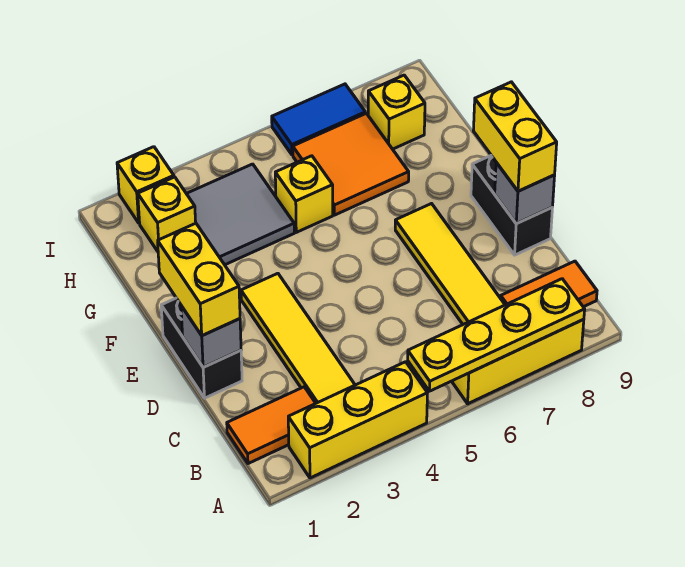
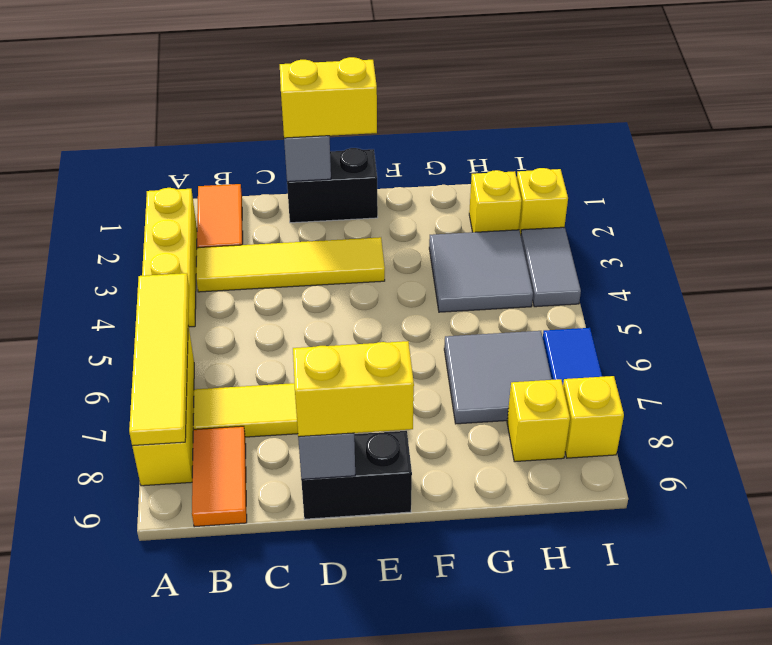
yellow plate A5:A8 level 2 -> yellow tile A5:A8 level 2
yellow brick G5 level 1 -> yellow brick I8 level 1
orange tile G6:H7 level 1 -> grey tile G6:H7 level 1
none -> grey tile I3:I4 level 1

